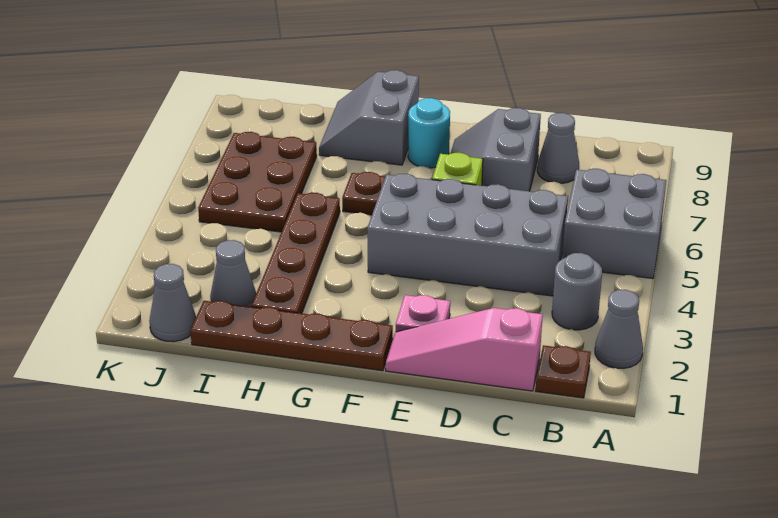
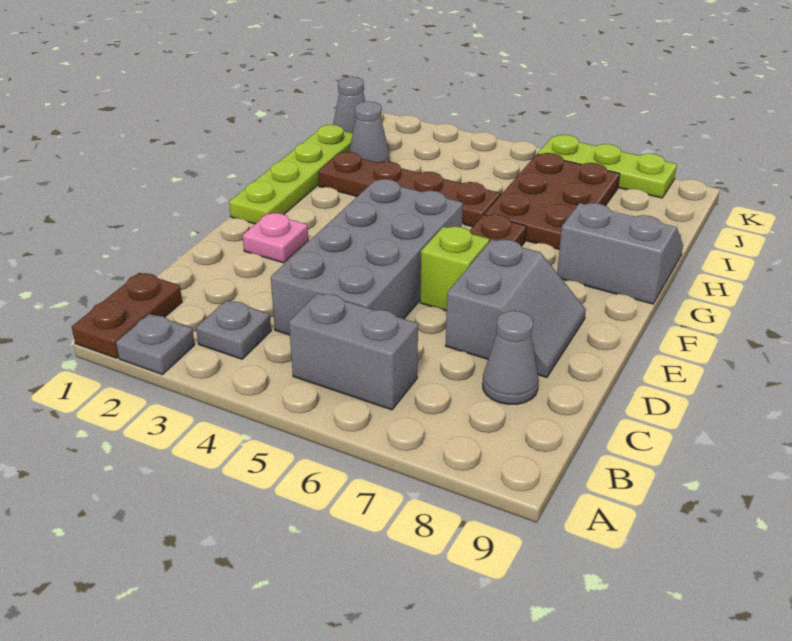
grey cone A2 level 1 -> grey plate A2 level 1
grey brick A5:B6 level 1 -> grey brick B5:B6 level 1
brown plate B1 level 1 -> brown plate A1:B1 level 1
grey round brick B3 level 1 -> grey plate B3 level 1
pink slope C1:E1 level 1 top C -> none
grey slope D7:E8 level 1 top D -> grey slope D7:E8 level 1 top 7
brown plate F1:I1 level 1 -> lime plate F1:I1 level 1
cyan round brick F8 level 1 -> none
brown plate I5:J7 level 1 -> brown plate H6:J7 level 1
none -> lime plate K6:K8 level 1

